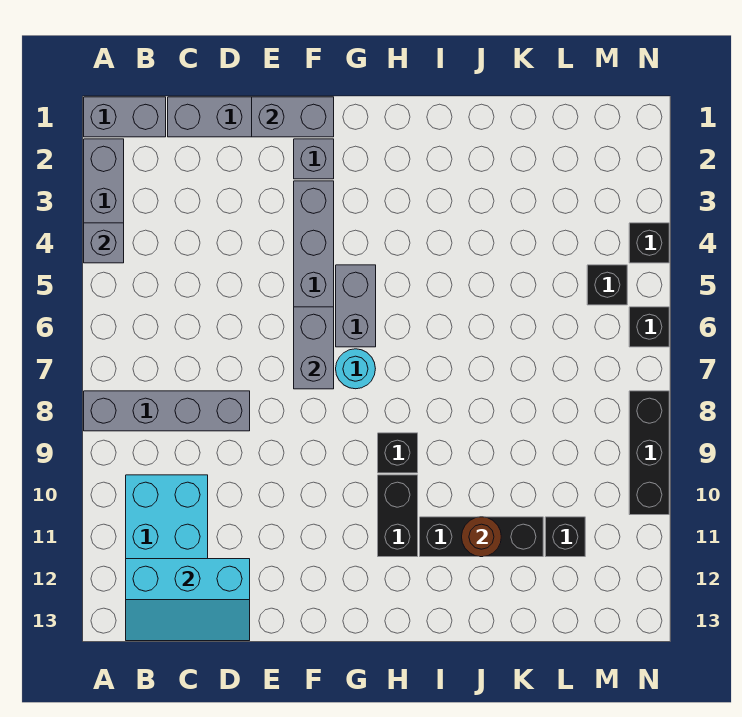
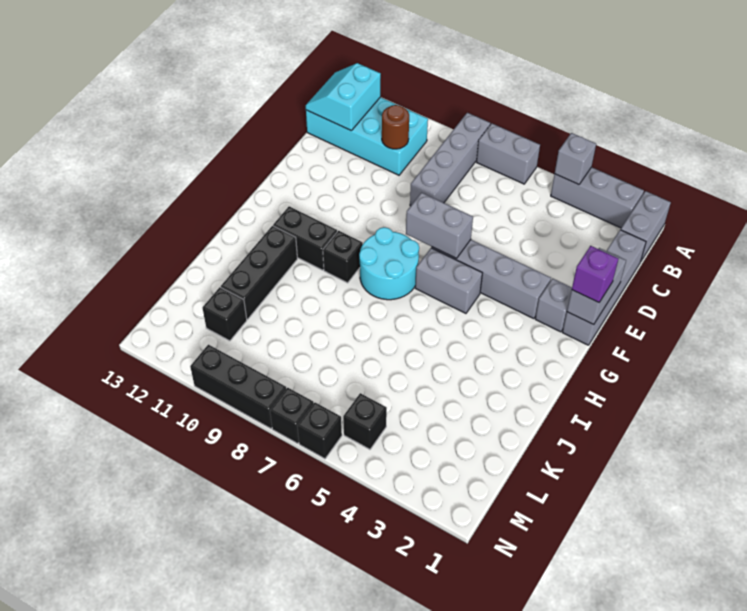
none -> grey brick A6:A7 level 1
cyan slope B12:D13 level 2 top 12 -> cyan slope B12:C13 level 2 top 12
none -> purple brick F1 level 3
cyan round brick G7 level 1 -> cyan round brick G7:H8 level 1
brown round brick J11 level 2 -> brown round brick C10 level 2
black brick N4 level 1 -> black brick N7 level 1

